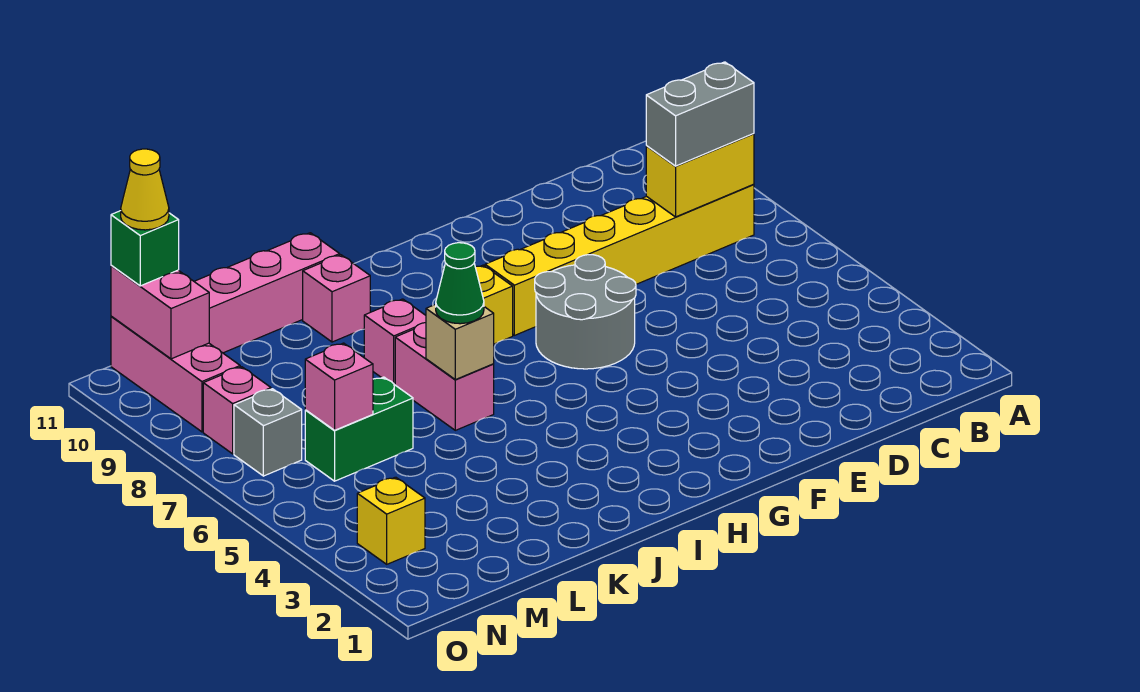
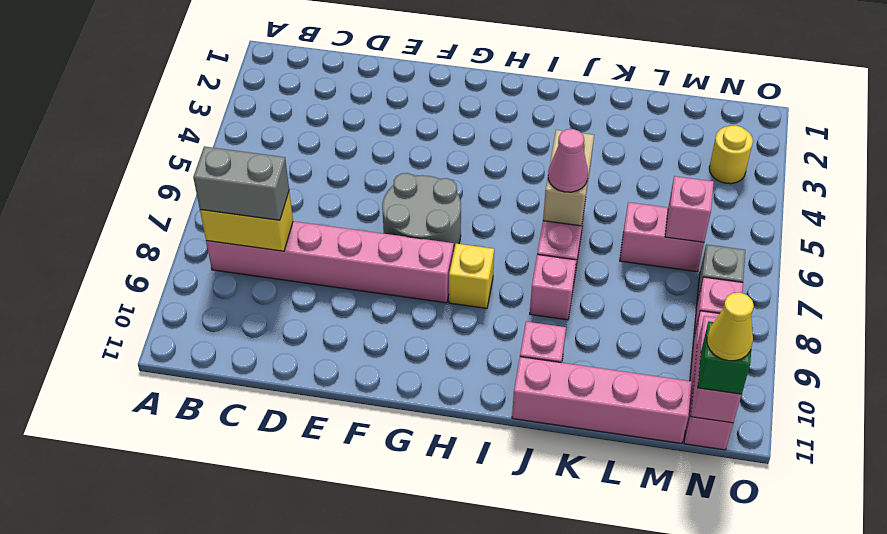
yellow brick B8:G8 level 1 -> pink brick B8:G8 level 1
tan brick J6 level 2 -> tan brick J5:J6 level 2
green cone J6 level 3 -> pink cone J6 level 3
green brick L6:M6 level 1 -> pink brick L6:M6 level 1
yellow brick N3 level 1 -> yellow round brick N3 level 1

